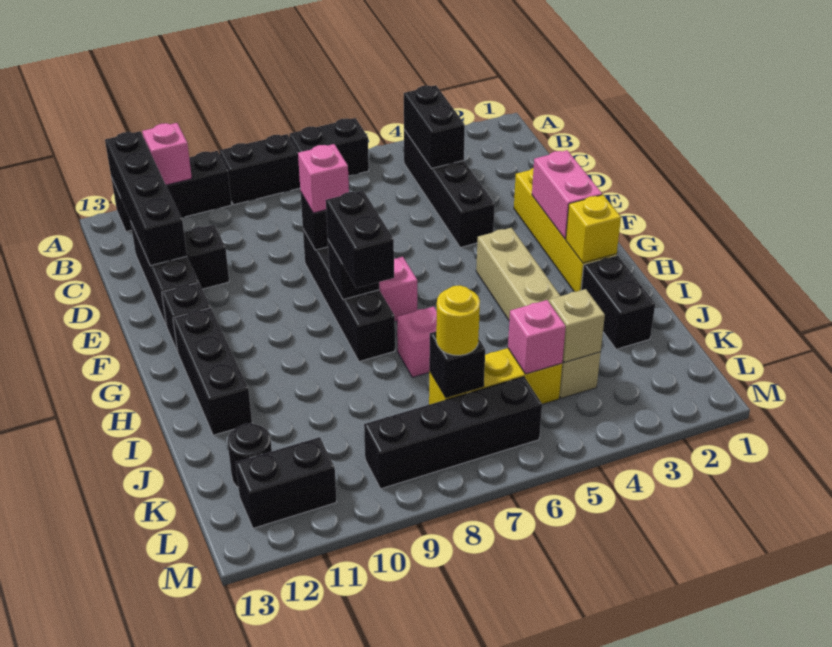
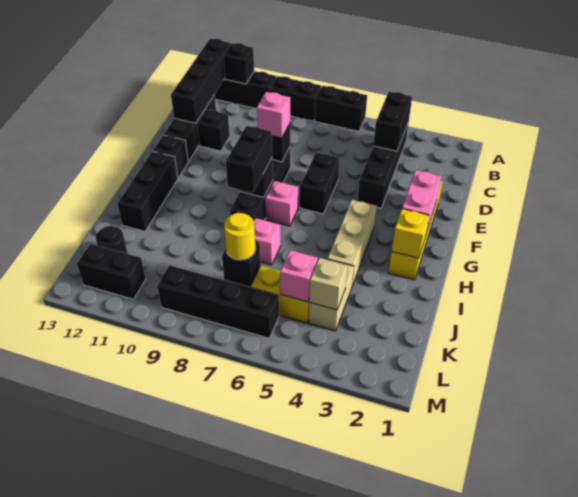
pink brick A11 level 2 -> black brick A11 level 2
black brick I2:J2 level 1 -> black brick E6:F6 level 1

